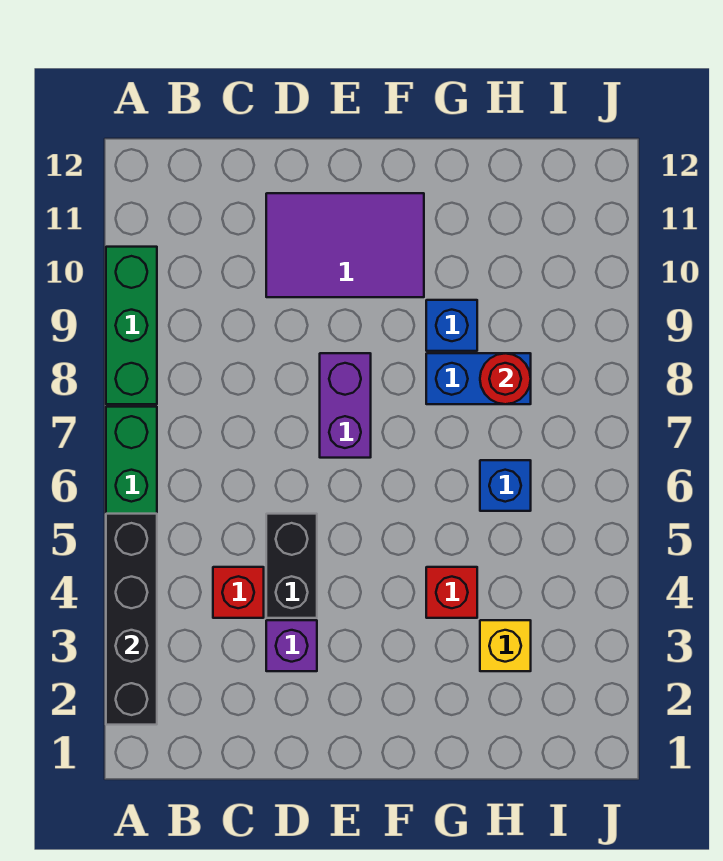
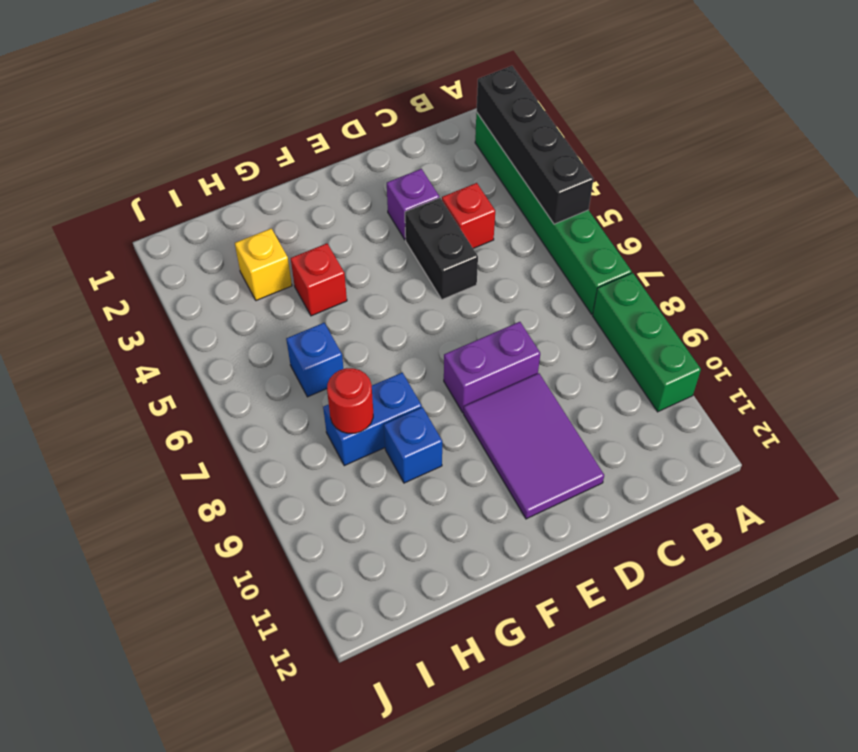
purple tile D10:F11 level 1 -> purple tile D9:E11 level 1
purple brick E7:E8 level 1 -> purple brick D8:E8 level 1

